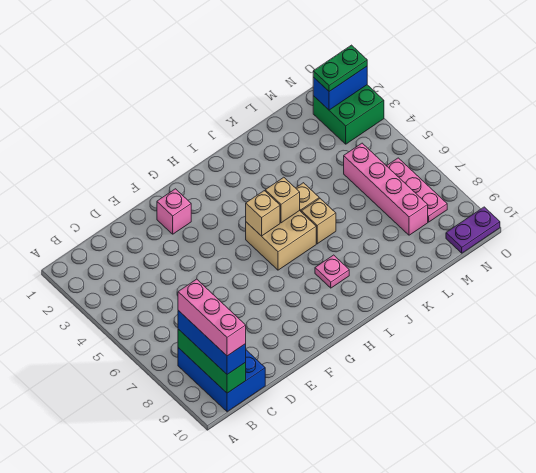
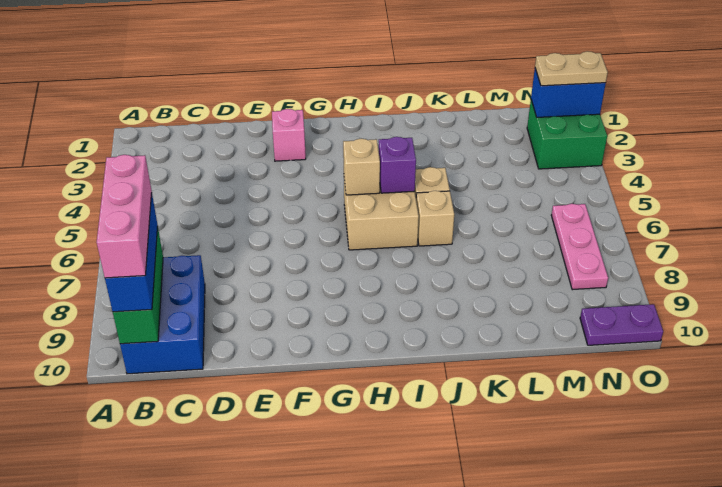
tan brick I5 level 2 -> purple brick I5 level 2
pink plate I8 level 1 -> none
pink brick M5:M8 level 1 -> none
green plate N2:O2 level 3 -> tan plate N2:O2 level 3

